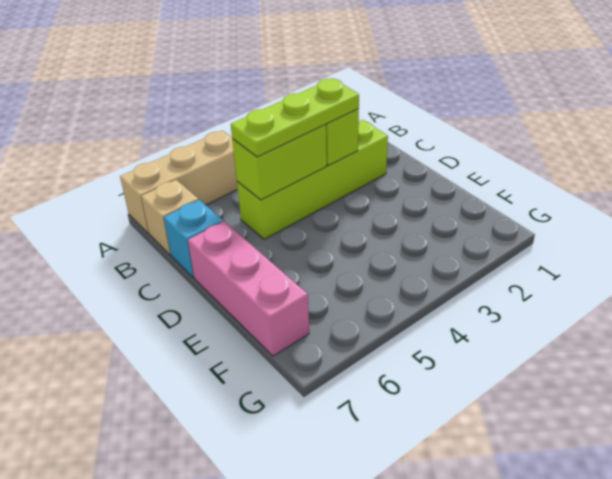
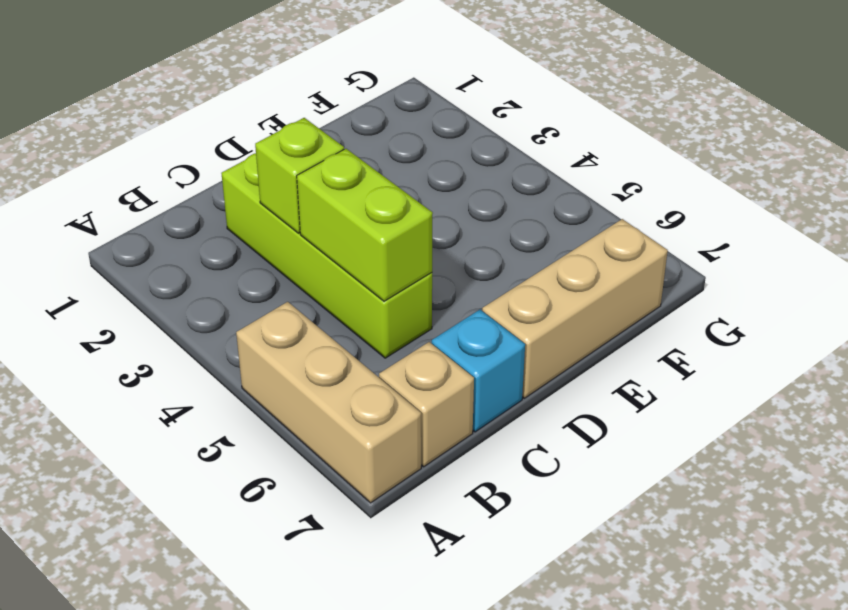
lime plate C3:C5 level 3 -> none
pink brick D7:F7 level 1 -> tan brick D7:F7 level 1

